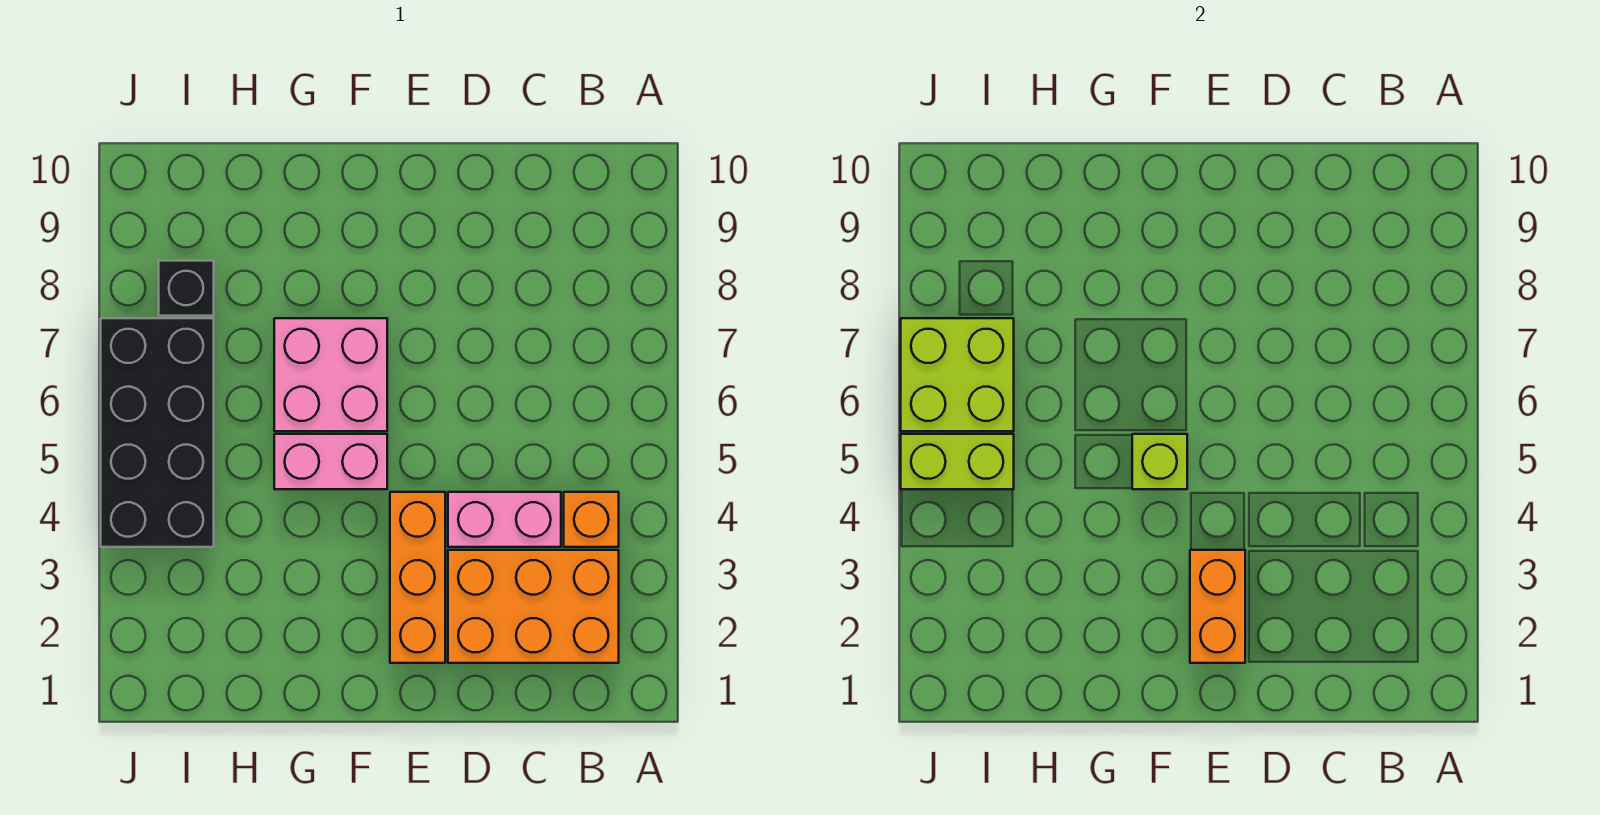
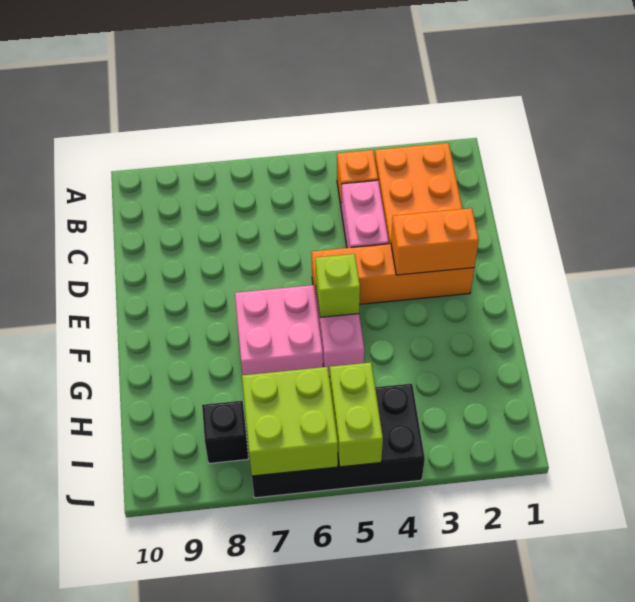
orange brick E2:E4 level 1 -> orange brick E2:E5 level 1

